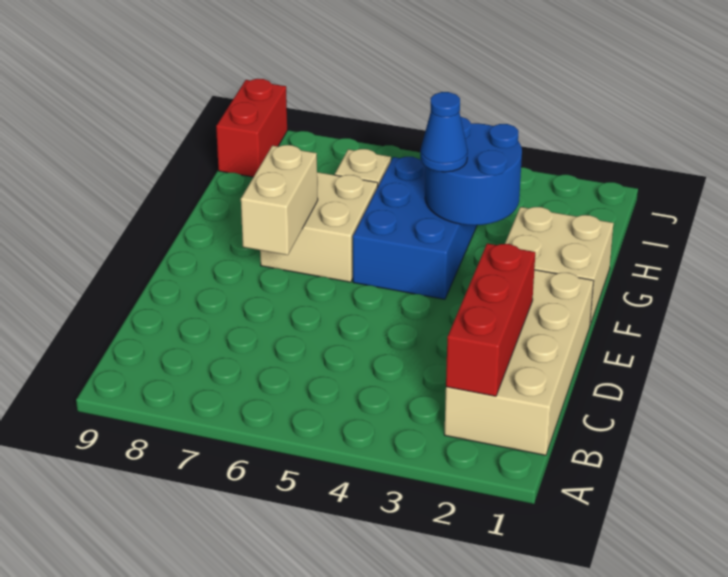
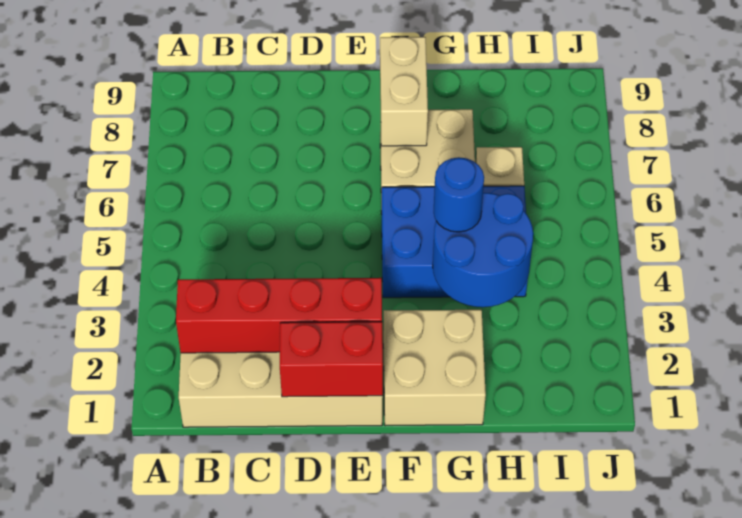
red brick B2:D2 level 2 -> red brick B2:E2 level 2
tan brick E7:F7 level 2 -> tan brick F7:F8 level 2
blue cone G4 level 3 -> blue round brick G4 level 3
red brick I9:J9 level 1 -> red brick D1:E1 level 2

